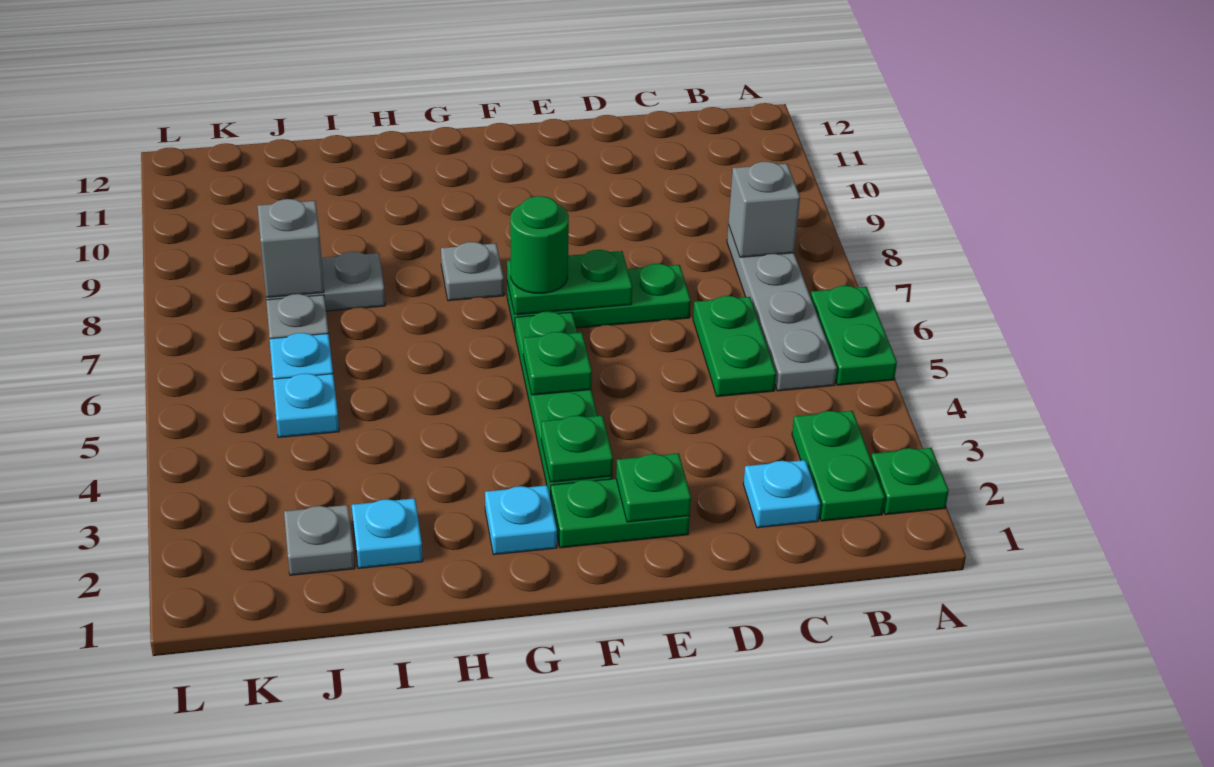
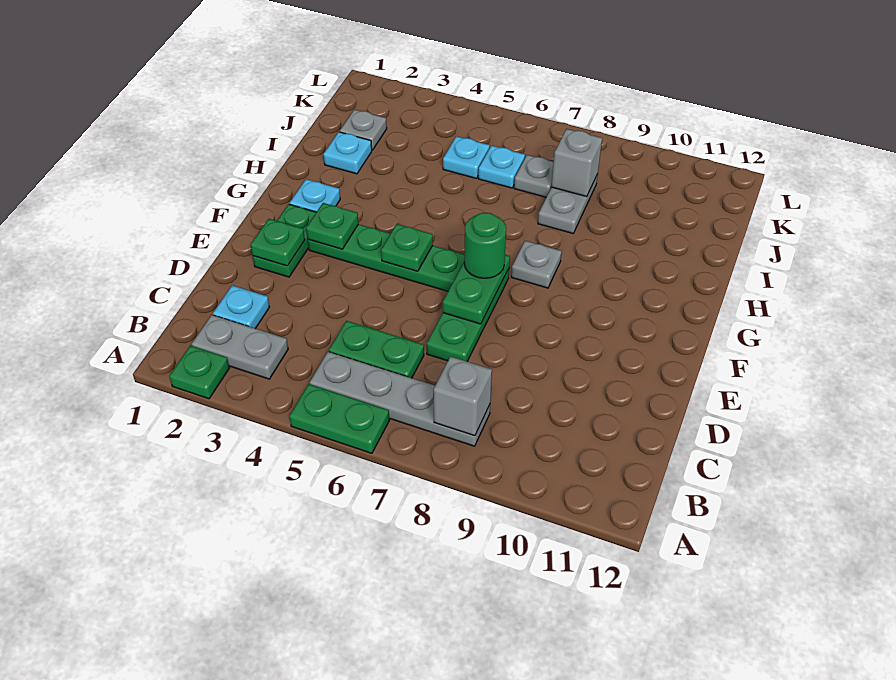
green plate B2:B3 level 1 -> grey plate B2:B3 level 1

